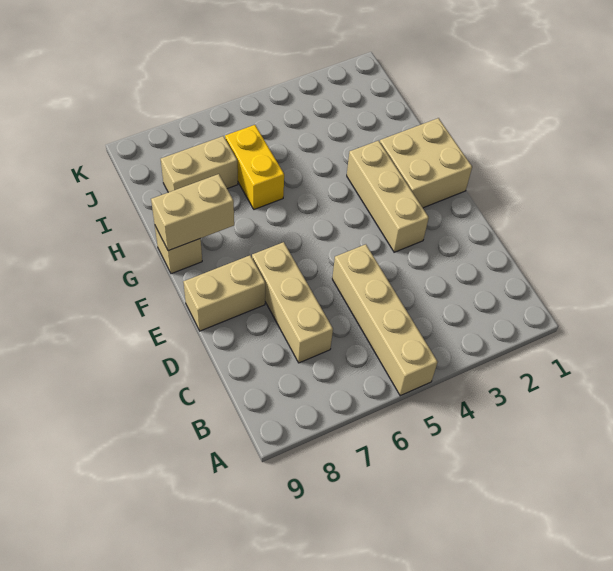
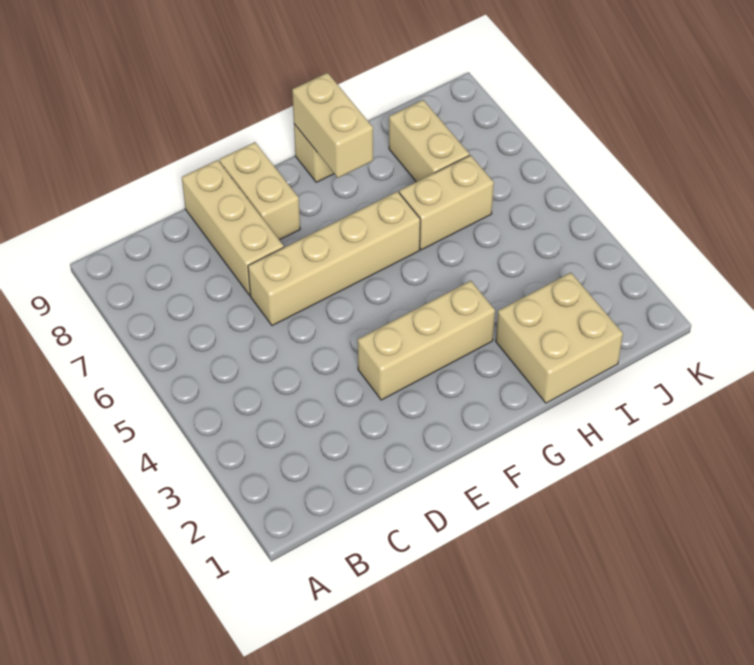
tan brick A5:D5 level 1 -> tan brick D6:G6 level 1
tan brick C7:E7 level 1 -> tan brick D7:D9 level 1
tan brick F1:G2 level 1 -> tan brick H1:I2 level 1
yellow brick H6:I6 level 1 -> tan brick H6:I6 level 1

